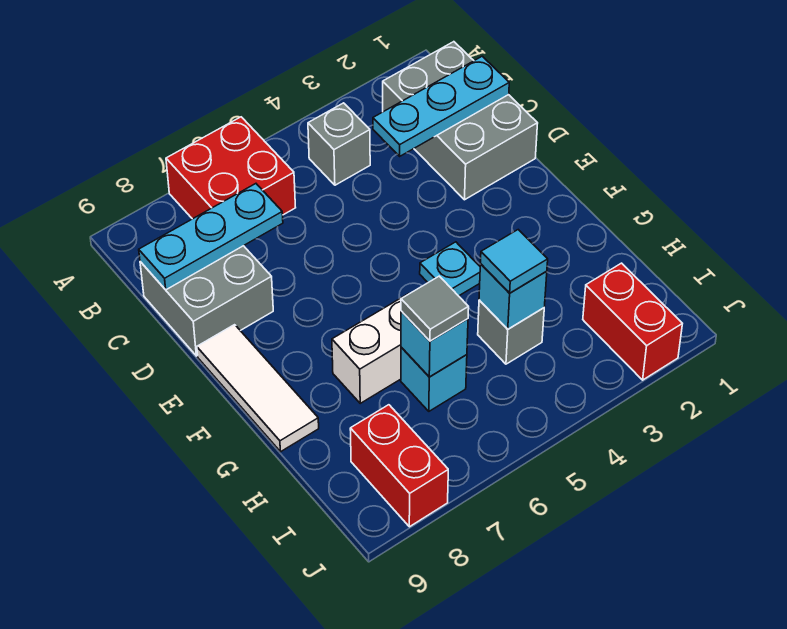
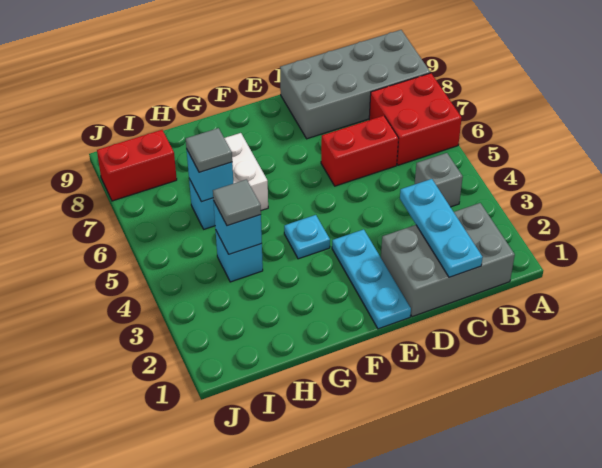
cyan plate C7:C9 level 2 -> cyan plate E1:E3 level 1
grey brick C8:D9 level 1 -> grey brick A8:D9 level 1
white tile E9:G9 level 1 -> none
grey brick H4 level 1 -> cyan brick H4 level 1
cyan tile H4 level 3 -> grey tile H4 level 3
red brick I2:J2 level 1 -> red brick C6:D6 level 1

